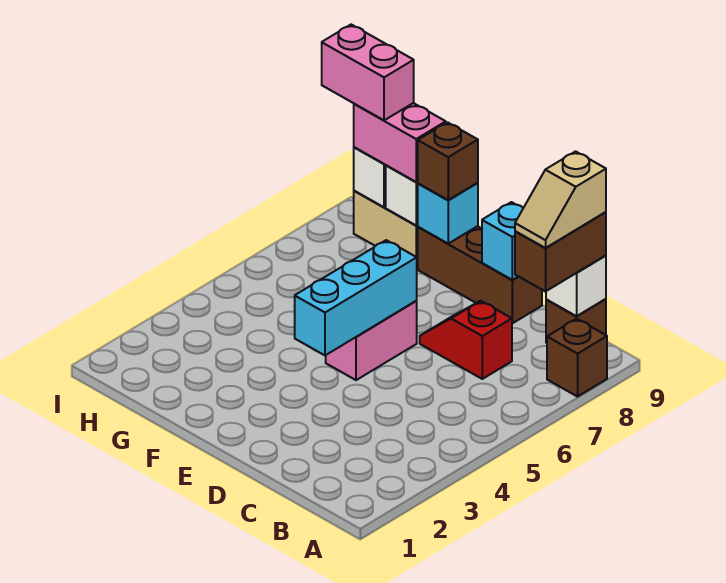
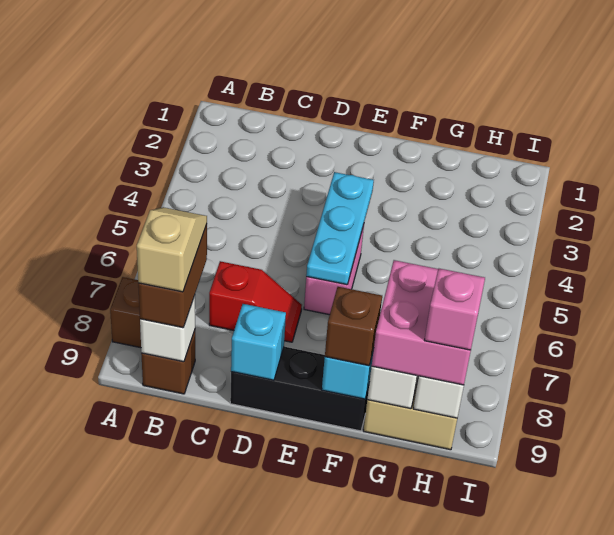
brown brick D9:F9 level 1 -> black brick D9:F9 level 1
cyan brick E4:E6 level 2 -> cyan plate E4:E6 level 2
pink brick G9:H9 level 3 -> pink brick G8:H9 level 3
pink brick H9:I9 level 4 -> pink brick H9 level 4

